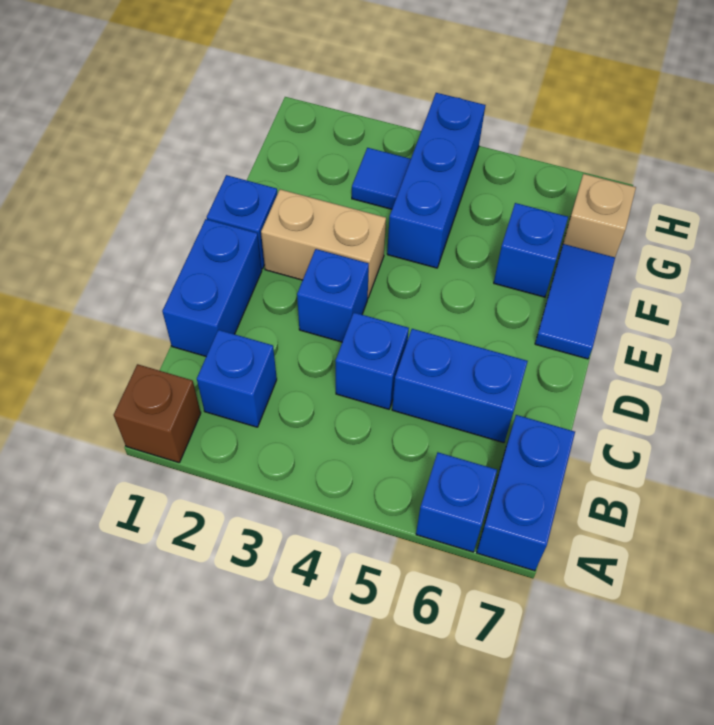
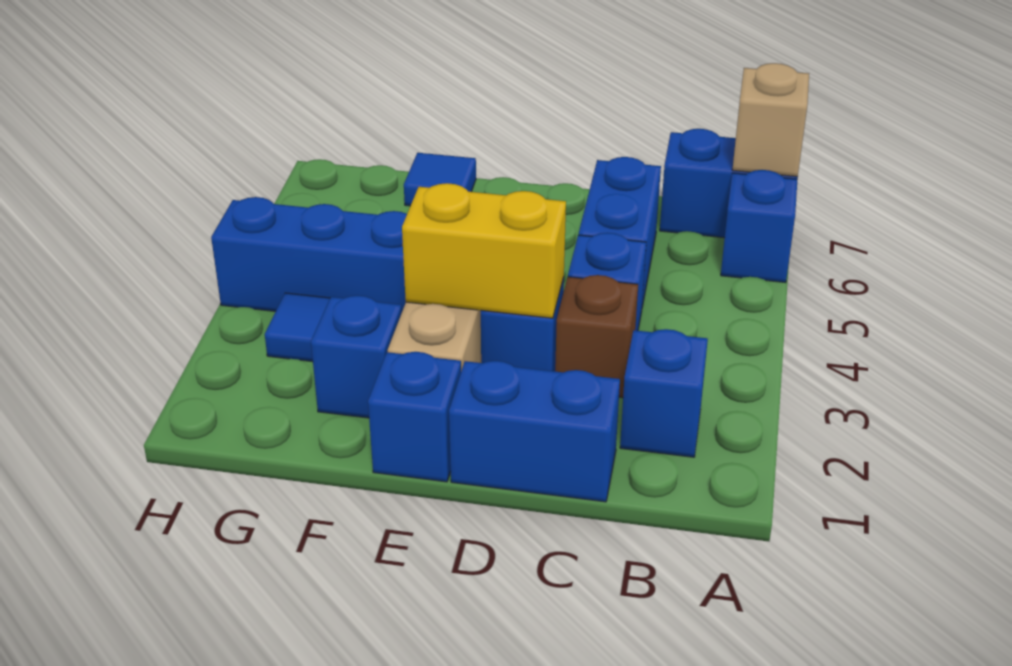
brown brick A1 level 1 -> brown brick C3 level 1
none -> yellow brick D3:E3 level 2
blue tile E7:F7 level 1 -> blue tile F7 level 1
blue brick F6 level 1 -> blue brick F2 level 1
tan brick G7 level 1 -> tan brick A7 level 2

